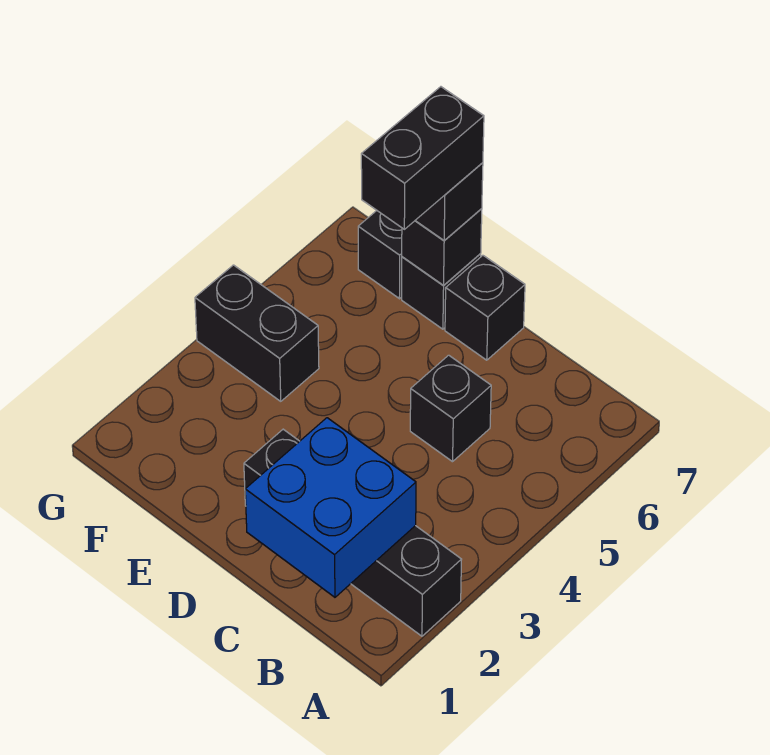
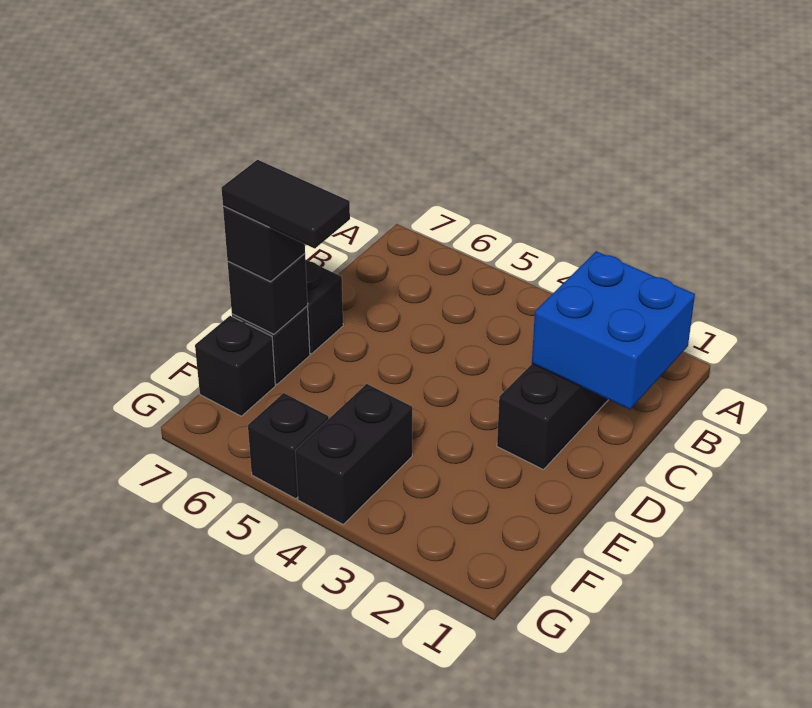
black brick C5 level 1 -> black brick G5 level 1
black brick E6:E7 level 4 -> black tile E6:E7 level 4

